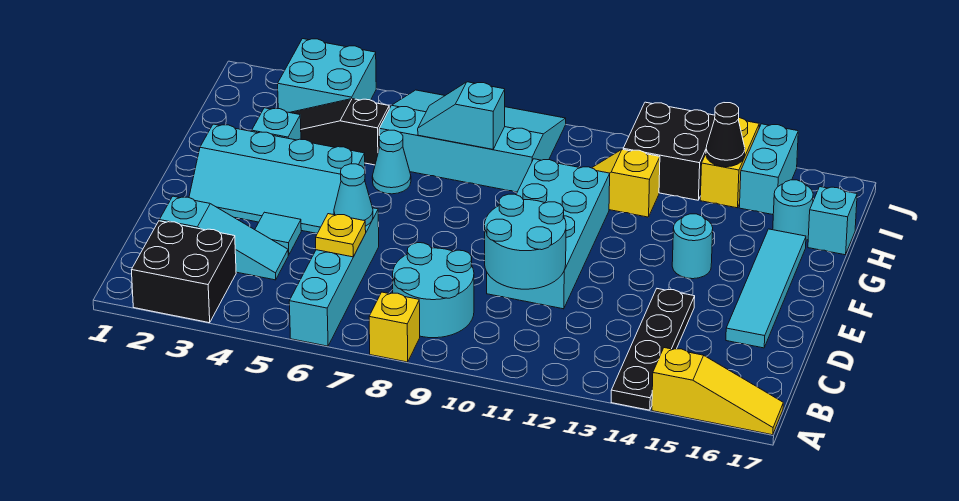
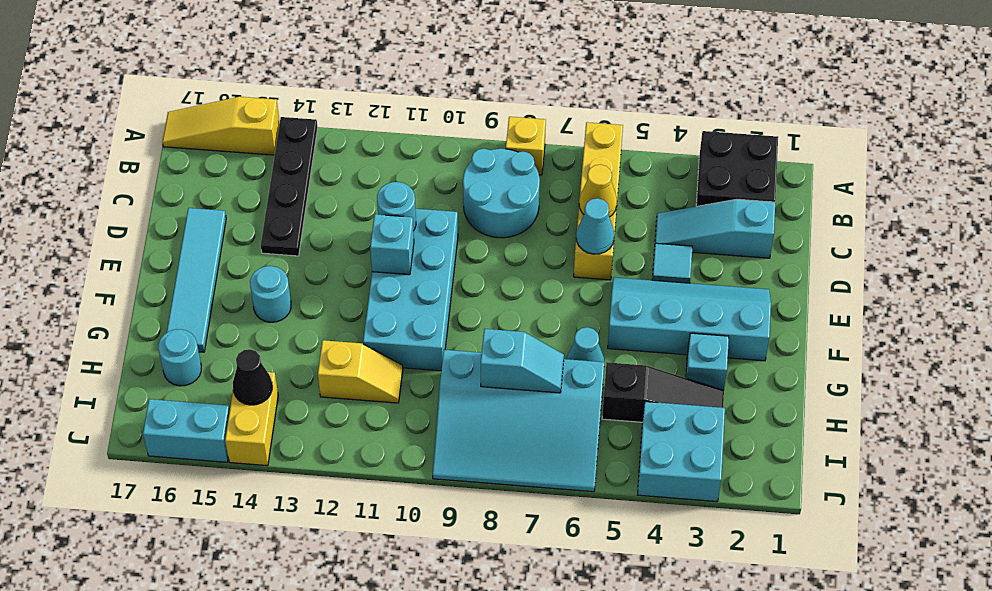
cyan brick A6:D6 level 1 -> yellow brick A6:D6 level 1
yellow plate C6 level 2 -> yellow cone C6 level 2
cyan round brick C10:D11 level 2 -> cyan round brick D11 level 2
cyan brick H17 level 1 -> cyan brick E11 level 2
black brick I12:J13 level 1 -> none
cyan brick I15:J15 level 1 -> cyan brick J15:J16 level 1

